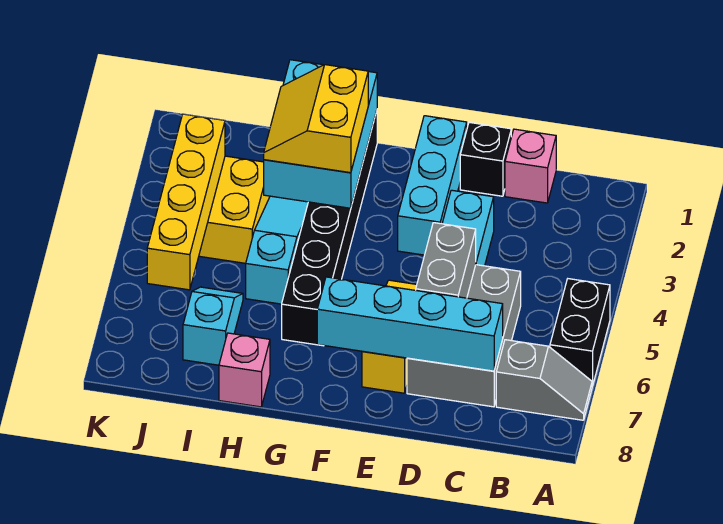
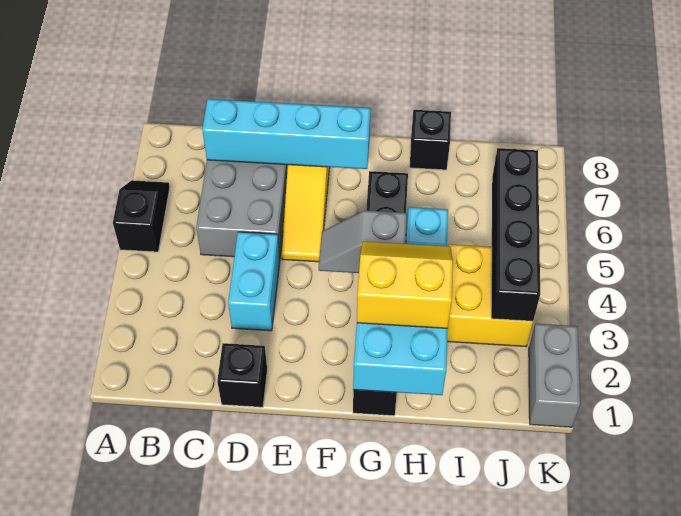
black brick A5:A6 level 1 -> black slope A5:A6 level 1 top 5
grey slope A7:B7 level 1 top B -> grey slope F4:G4 level 2 top G
pink brick C1 level 1 -> none
grey brick D5:D6 level 2 -> grey brick K1:K2 level 1
cyan brick E1:E3 level 1 -> none
yellow slope G2:H3 level 3 top G -> yellow slope G2:H3 level 3 top 2
pink brick H8 level 1 -> black brick H8 level 1
cyan slope I6:I7 level 1 top 7 -> none
yellow brick J3:J6 level 2 -> black brick J3:J6 level 2

